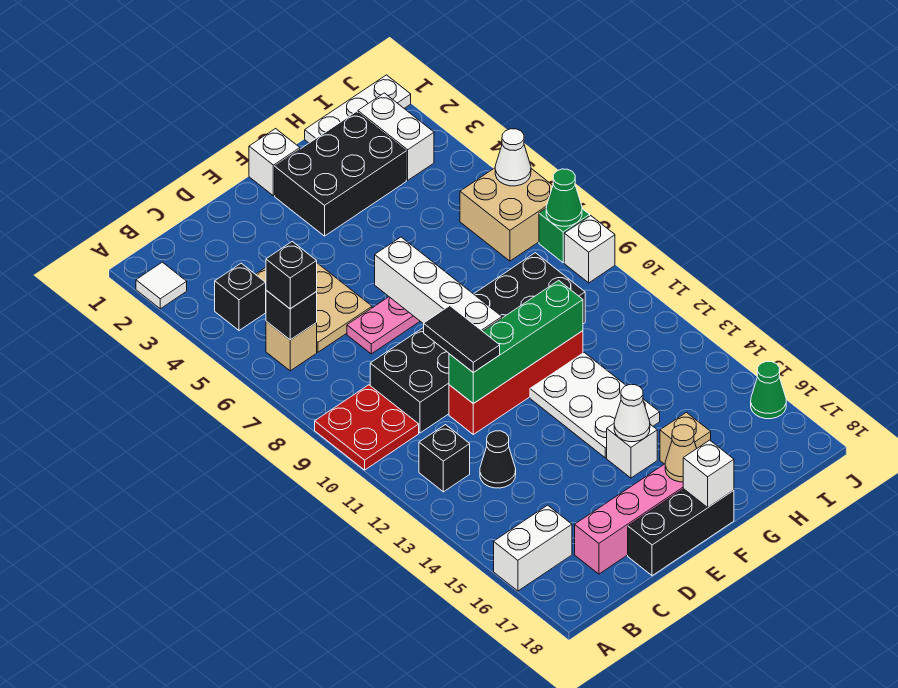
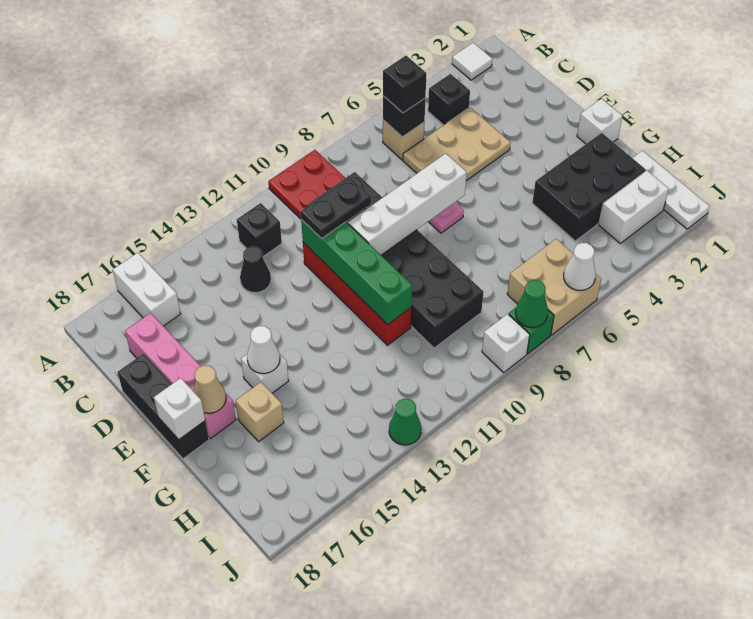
black tile D10:D11 level 3 -> black plate D10:D11 level 3
black brick F2:H3 level 1 -> black brick G2:H4 level 1
white plate F12:G14 level 1 -> none
green cone J16 level 1 -> green cone J13 level 1

